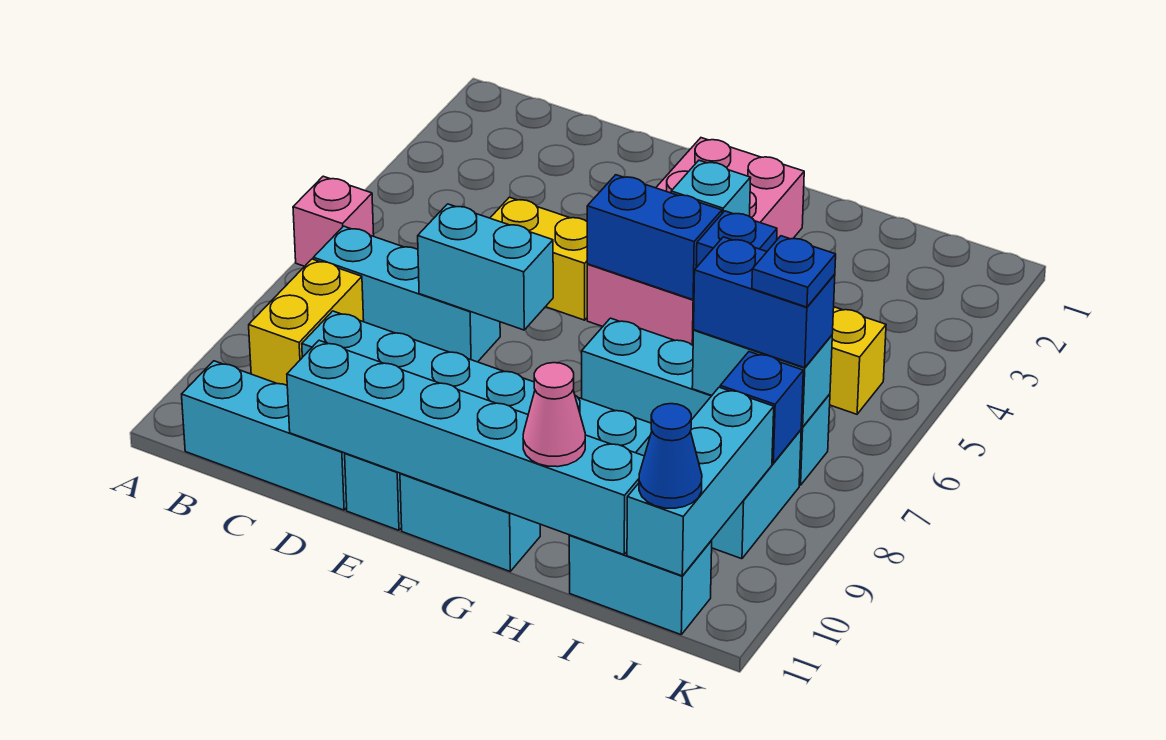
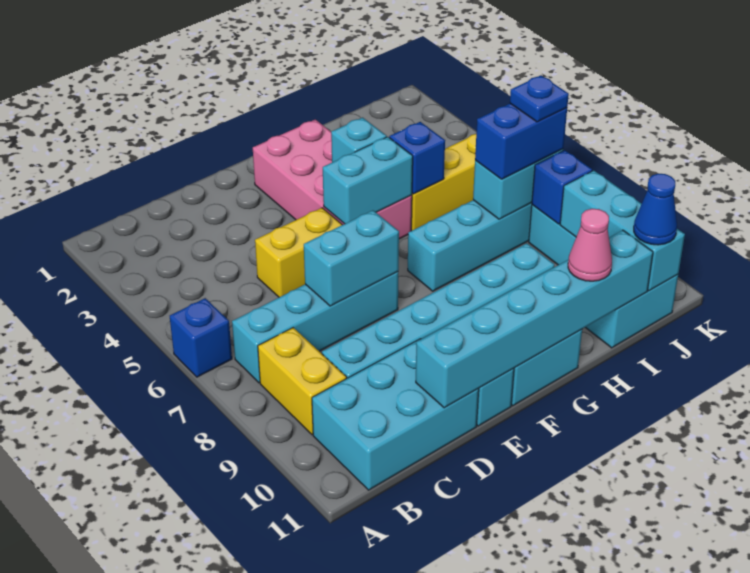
pink brick A6 level 1 -> blue brick A6 level 1
cyan brick B7:D7 level 1 -> cyan brick B7:E7 level 1
cyan brick B11:D11 level 1 -> cyan brick B10:D11 level 1
blue brick F5:G5 level 2 -> cyan brick F5:G5 level 2

